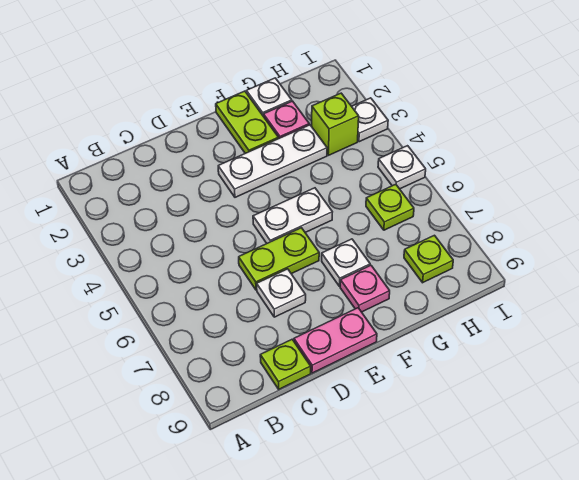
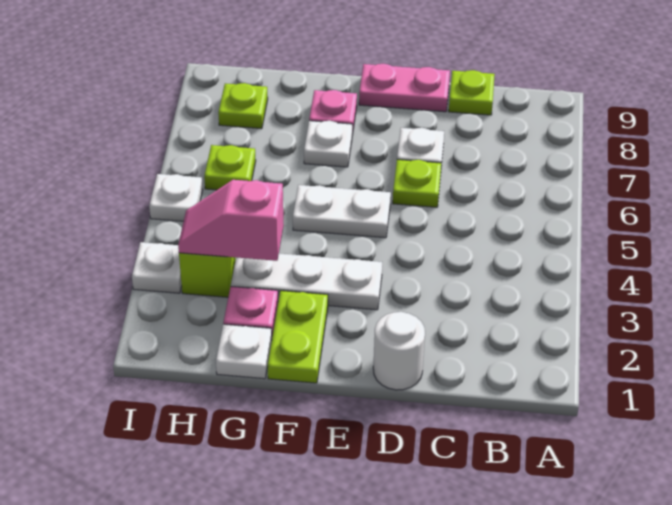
none -> white round brick D1 level 1
lime plate D6:E6 level 1 -> lime plate D6 level 1
none -> pink slope G3:H3 level 2 top G

